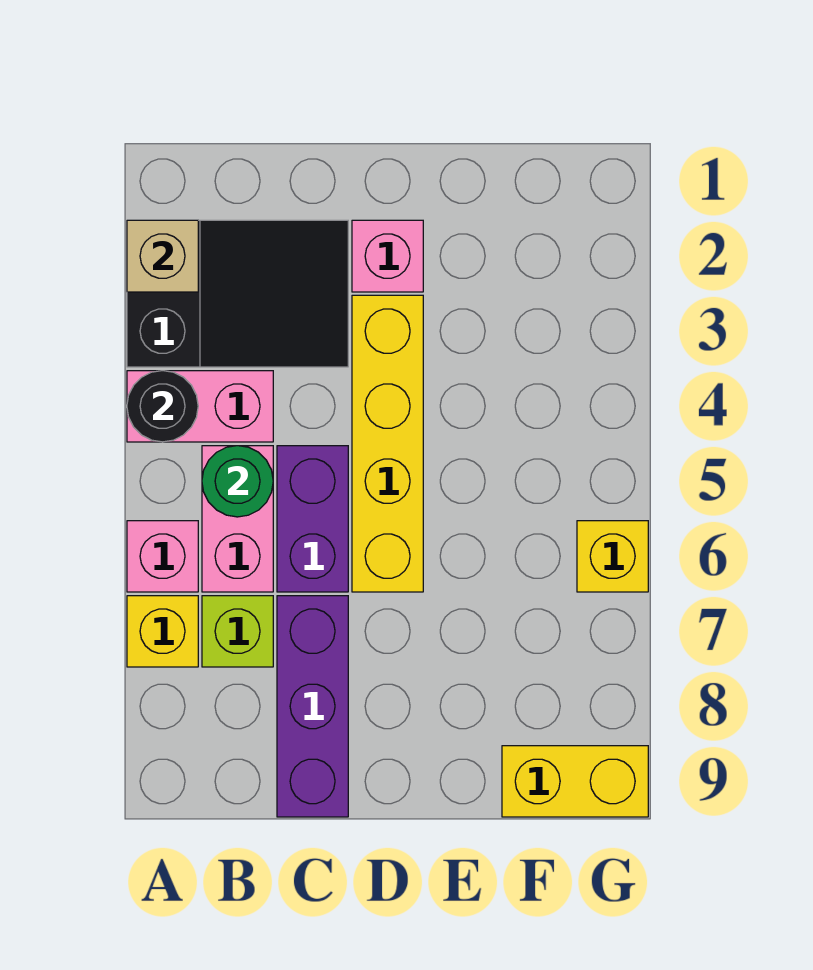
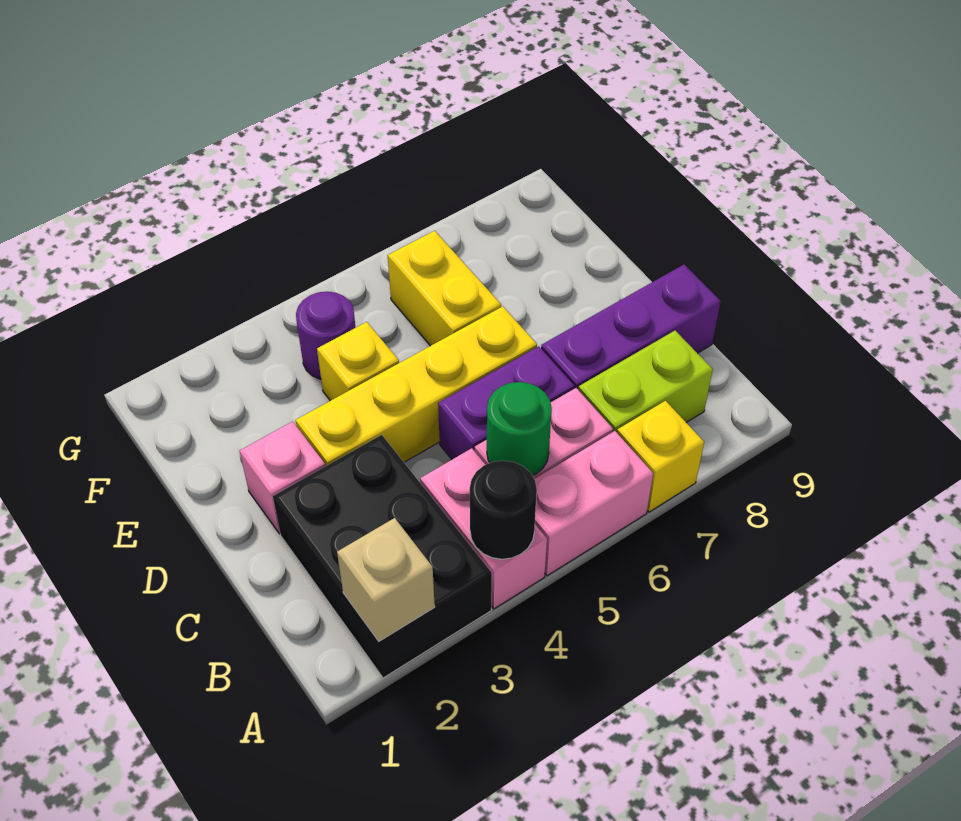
black slope A2:C3 level 1 top A -> black brick A2:C3 level 1
pink brick A6 level 1 -> pink brick A5:A6 level 1
lime brick B7 level 1 -> lime brick B7:B8 level 1
none -> purple round brick F4 level 1
yellow brick F9:G9 level 1 -> yellow brick E6:F6 level 1
yellow brick G6 level 1 -> yellow brick E4 level 1

